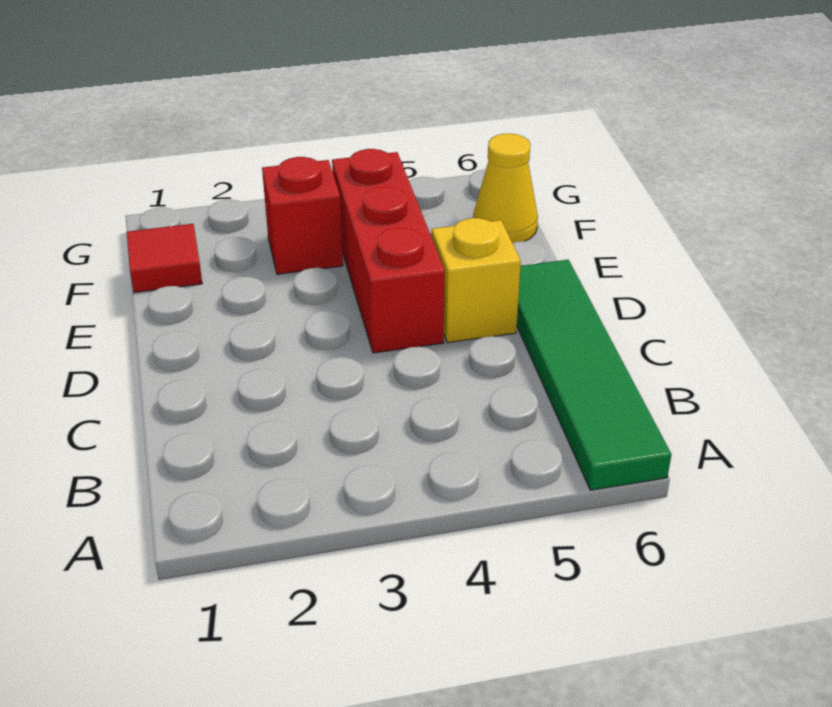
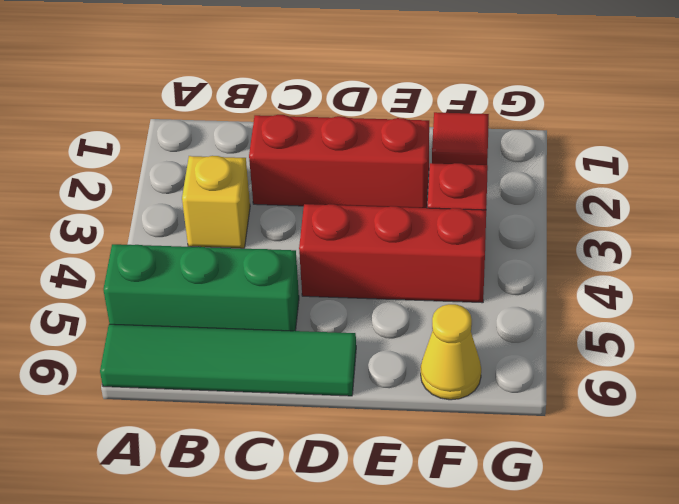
none -> green brick A5:C5 level 1
none -> red brick C2:E2 level 1
yellow brick D5 level 1 -> yellow brick B3 level 1

